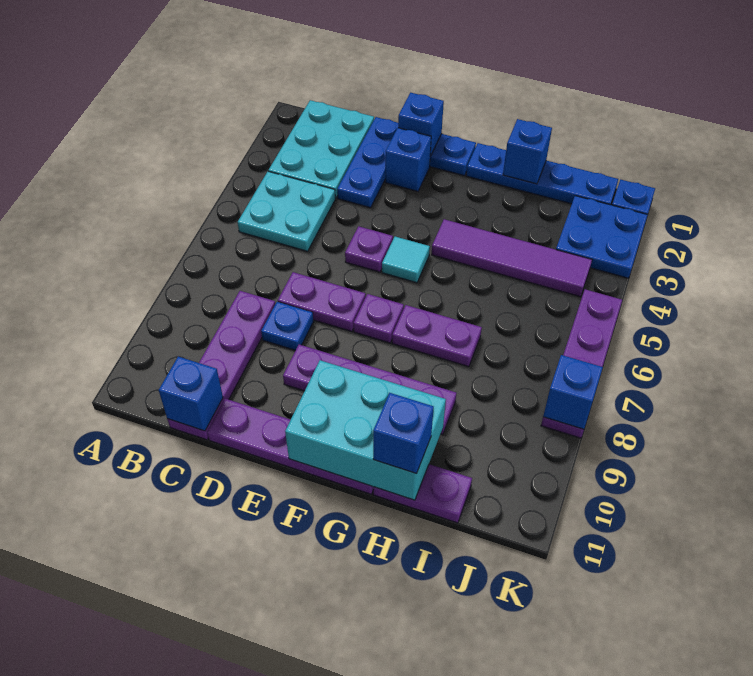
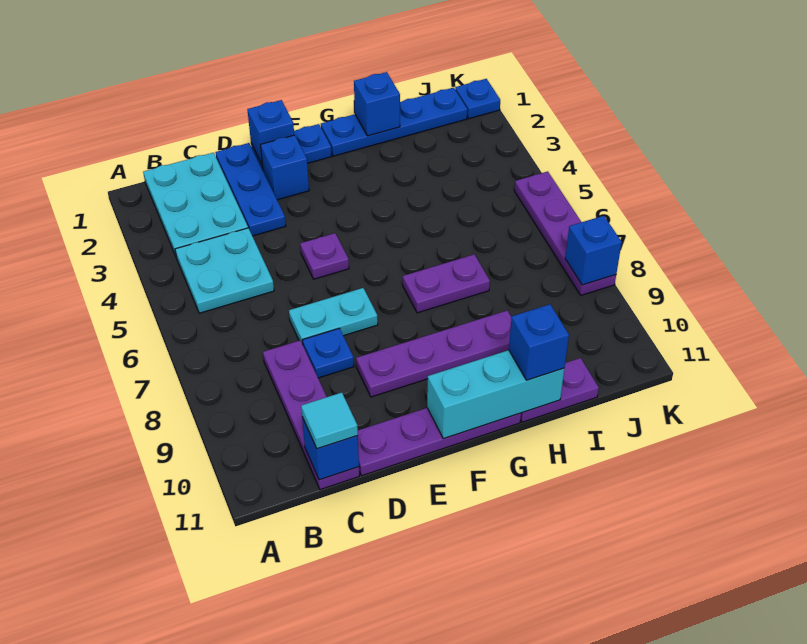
purple plate D7:E7 level 1 -> cyan plate D7:E7 level 1
cyan tile F5 level 1 -> cyan tile C11 level 3
purple plate F7 level 1 -> none
cyan brick F10:H11 level 2 -> cyan brick F11:H11 level 2
purple tile G4:J4 level 1 -> none
blue plate J2:K3 level 1 -> none

